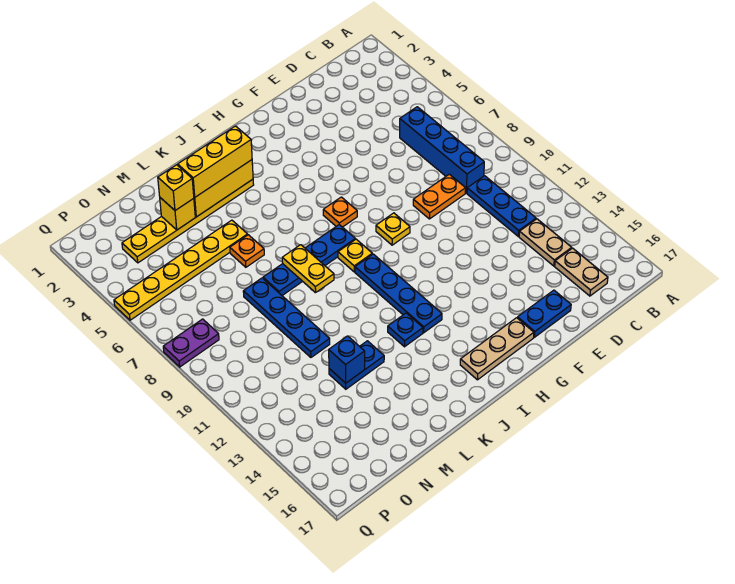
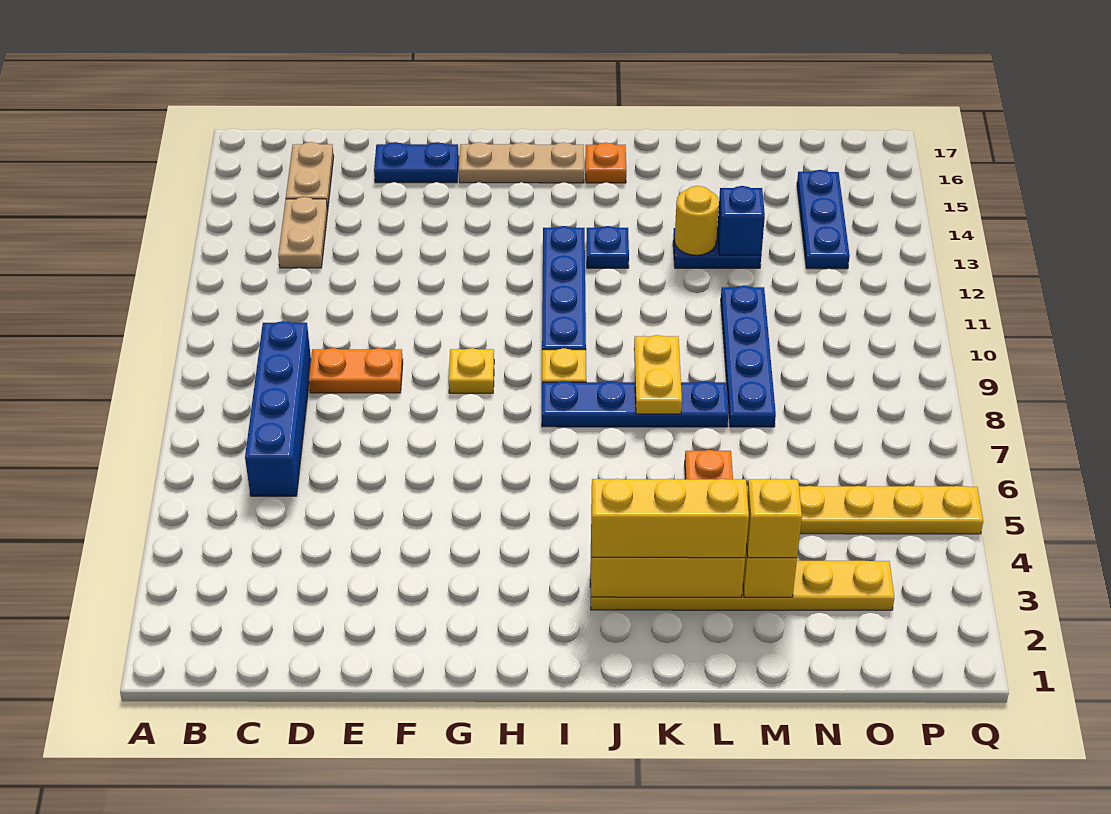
blue plate C10:C12 level 1 -> blue plate O13:O15 level 1
orange plate H7 level 1 -> orange plate J16 level 1
none -> yellow round brick L13 level 2
purple plate P8:Q8 level 1 -> none

